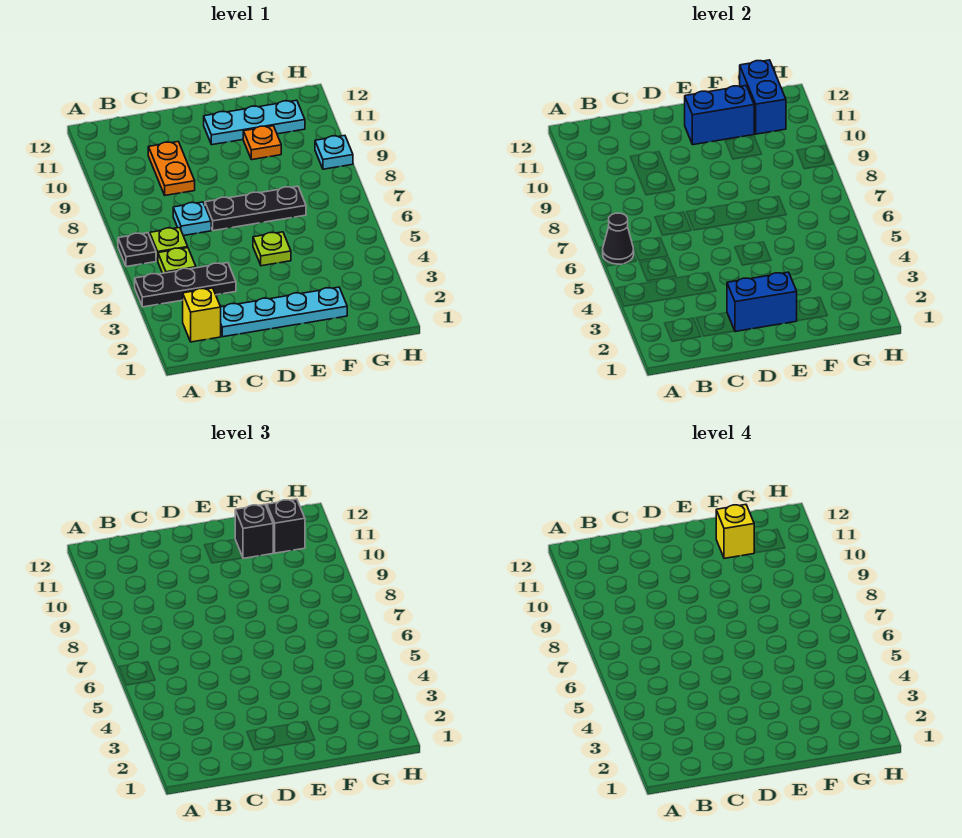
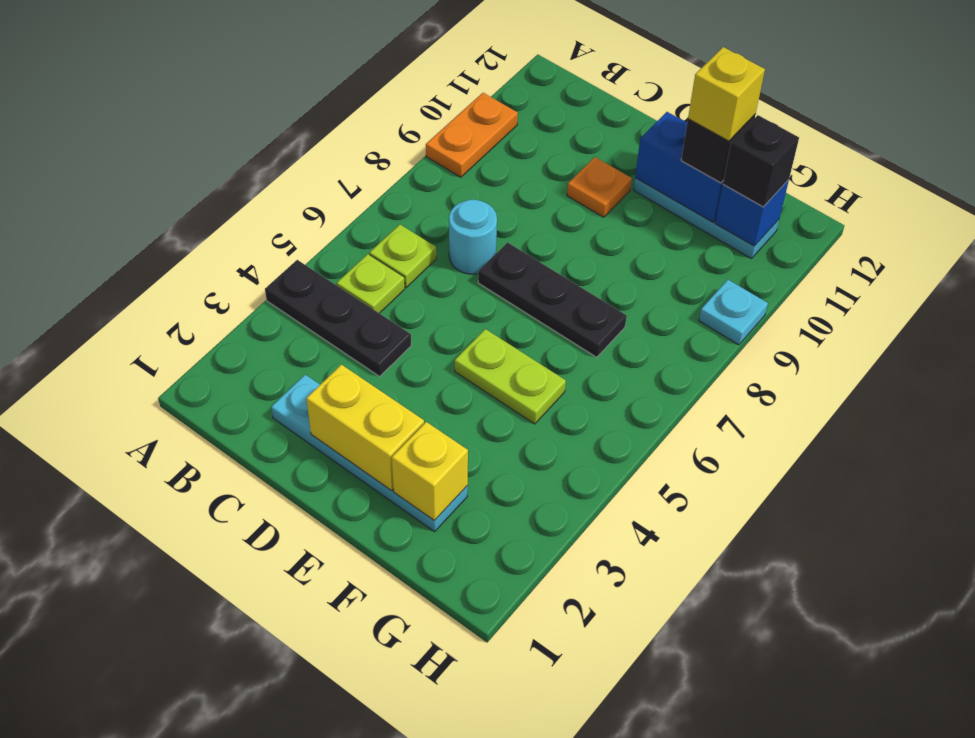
black plate A6 level 1 -> none
black cone A6 level 2 -> none
yellow brick B2 level 1 -> yellow brick F2 level 2
cyan plate C7 level 1 -> cyan round brick C7 level 1
orange plate C9:C10 level 1 -> orange plate A9:A10 level 1
blue brick D2:E2 level 2 -> yellow brick D2:E2 level 2
lime plate E5 level 1 -> lime plate E5:F5 level 1
orange plate F10 level 1 -> orange plate D10 level 1
blue brick G11:G12 level 2 -> blue brick G11 level 2

